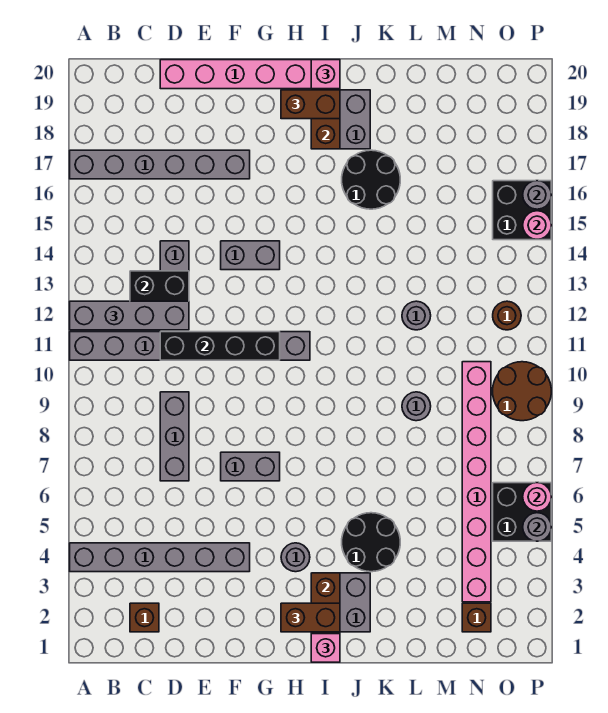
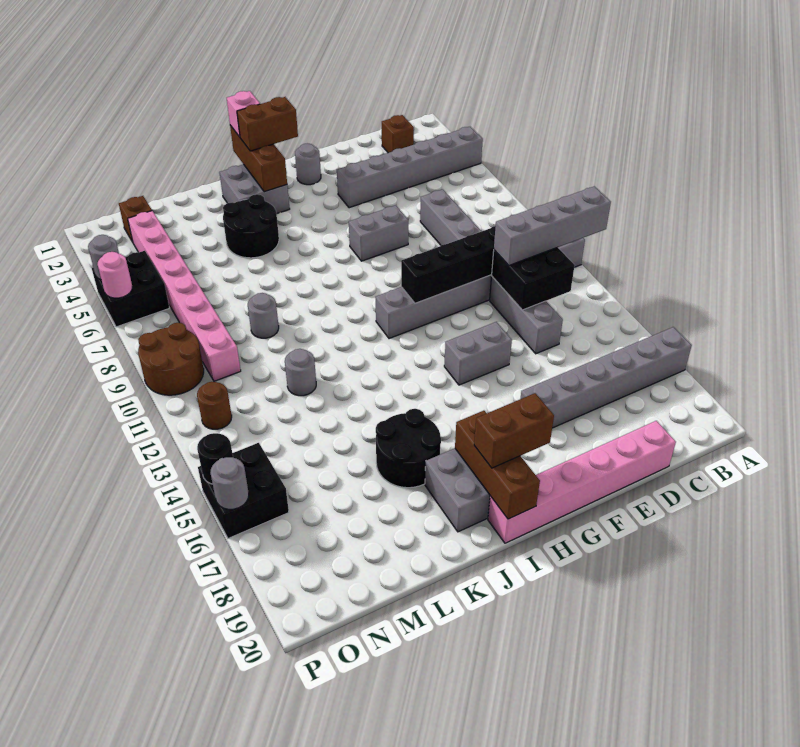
grey round brick H4 level 1 -> grey round brick G2 level 1
pink brick I20 level 3 -> none
pink round brick P15 level 2 -> black round brick P15 level 2

